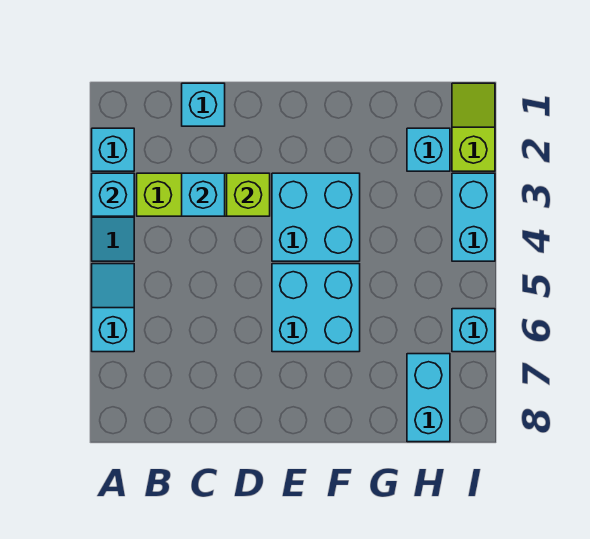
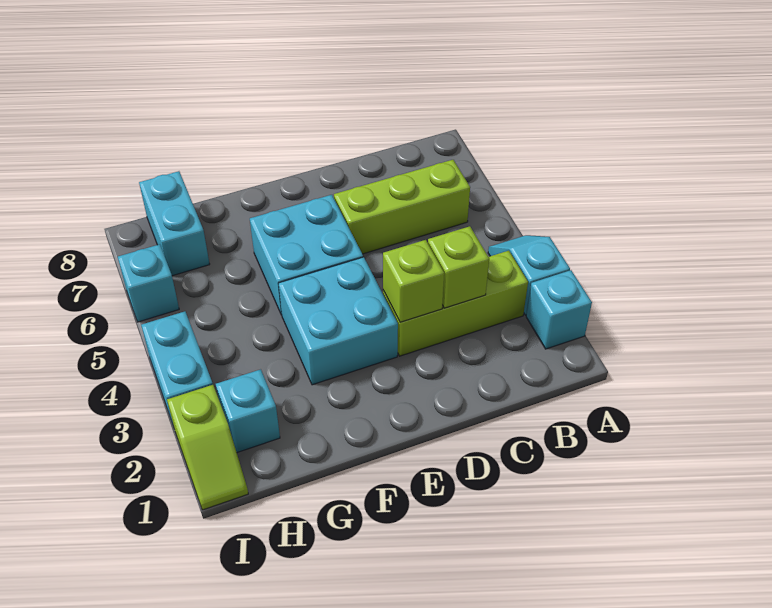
cyan brick A3 level 2 -> none
cyan slope A5:A6 level 1 top 6 -> none
none -> lime brick B6:D6 level 1
cyan brick C1 level 1 -> none
cyan brick C3 level 2 -> lime brick C3 level 2

